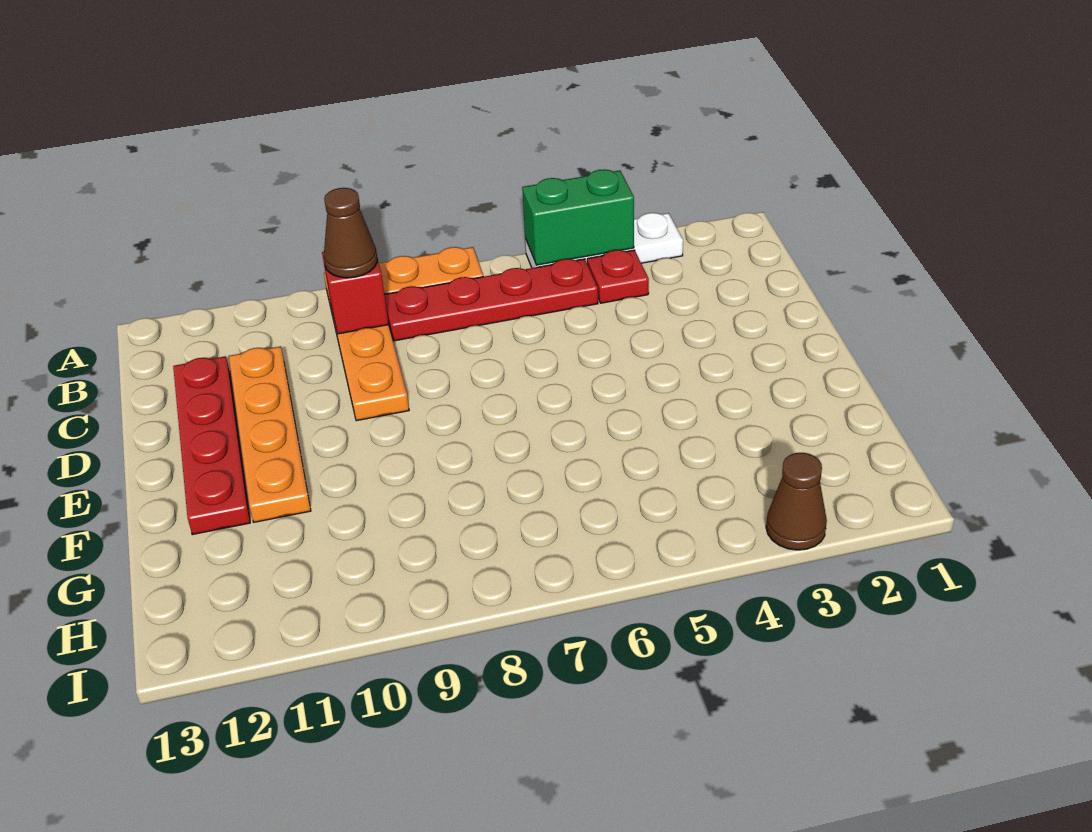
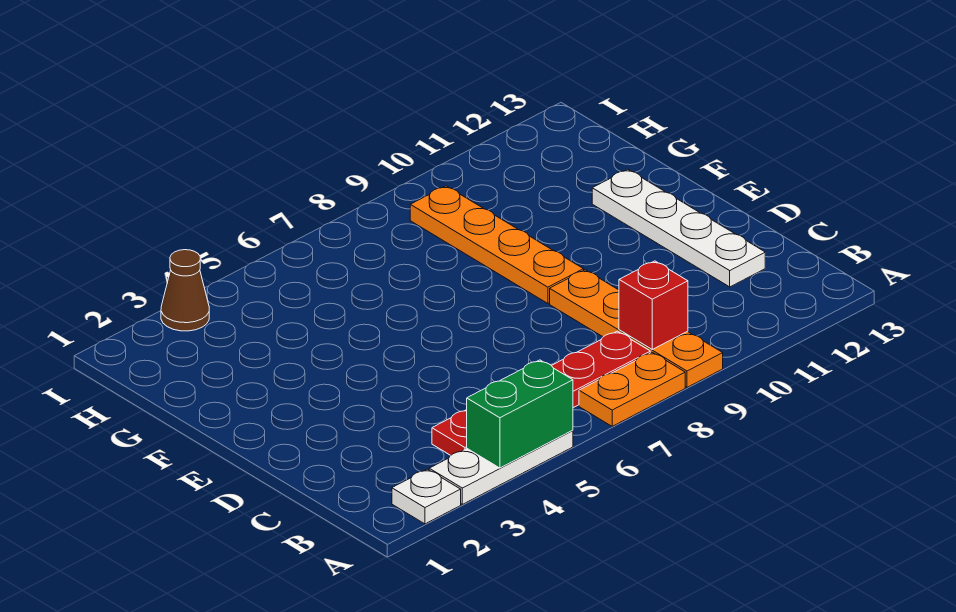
none -> white plate A2 level 1
brown cone B9 level 3 -> none
orange plate C11:F11 level 1 -> orange plate E9:H9 level 1
red plate C12:F12 level 1 -> white plate C12:F12 level 1

